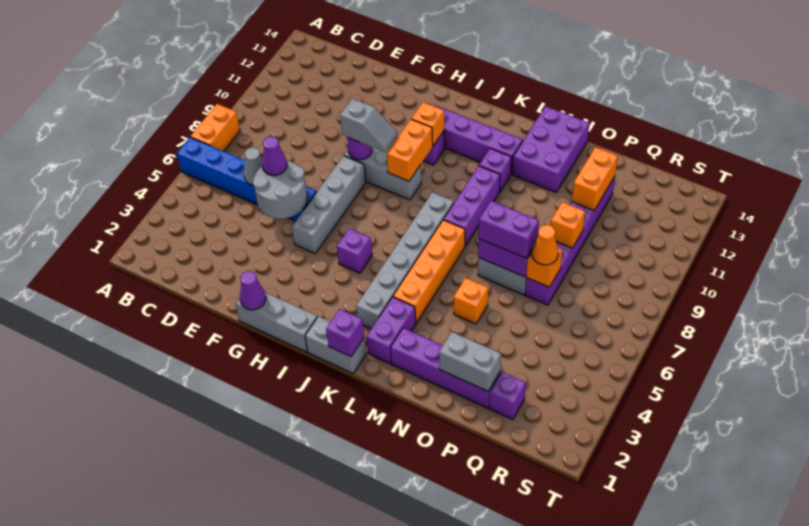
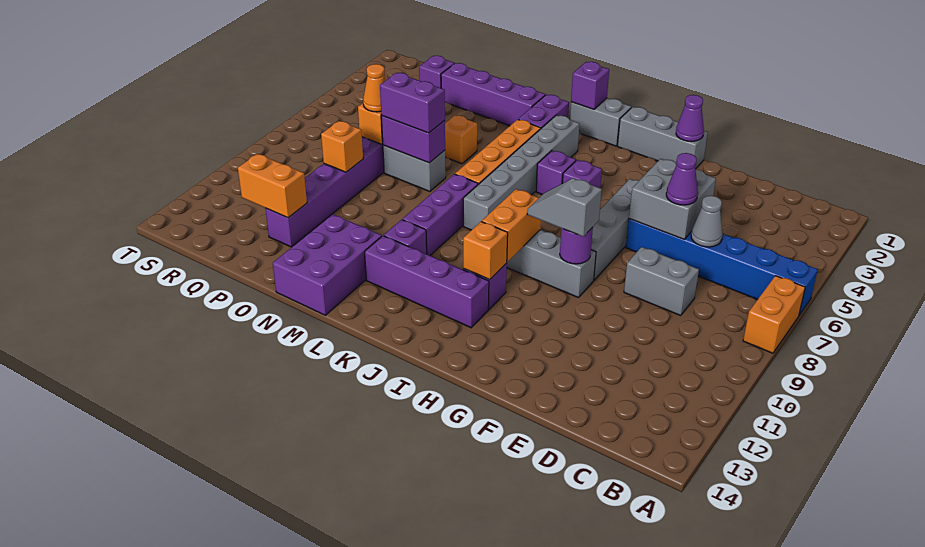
grey round brick E5:F6 level 2 -> grey brick E5:F6 level 2
none -> purple brick J5 level 1
grey brick O2:P2 level 2 -> grey brick D8:E8 level 1
orange brick P11:P12 level 2 -> orange brick P12:Q12 level 2

